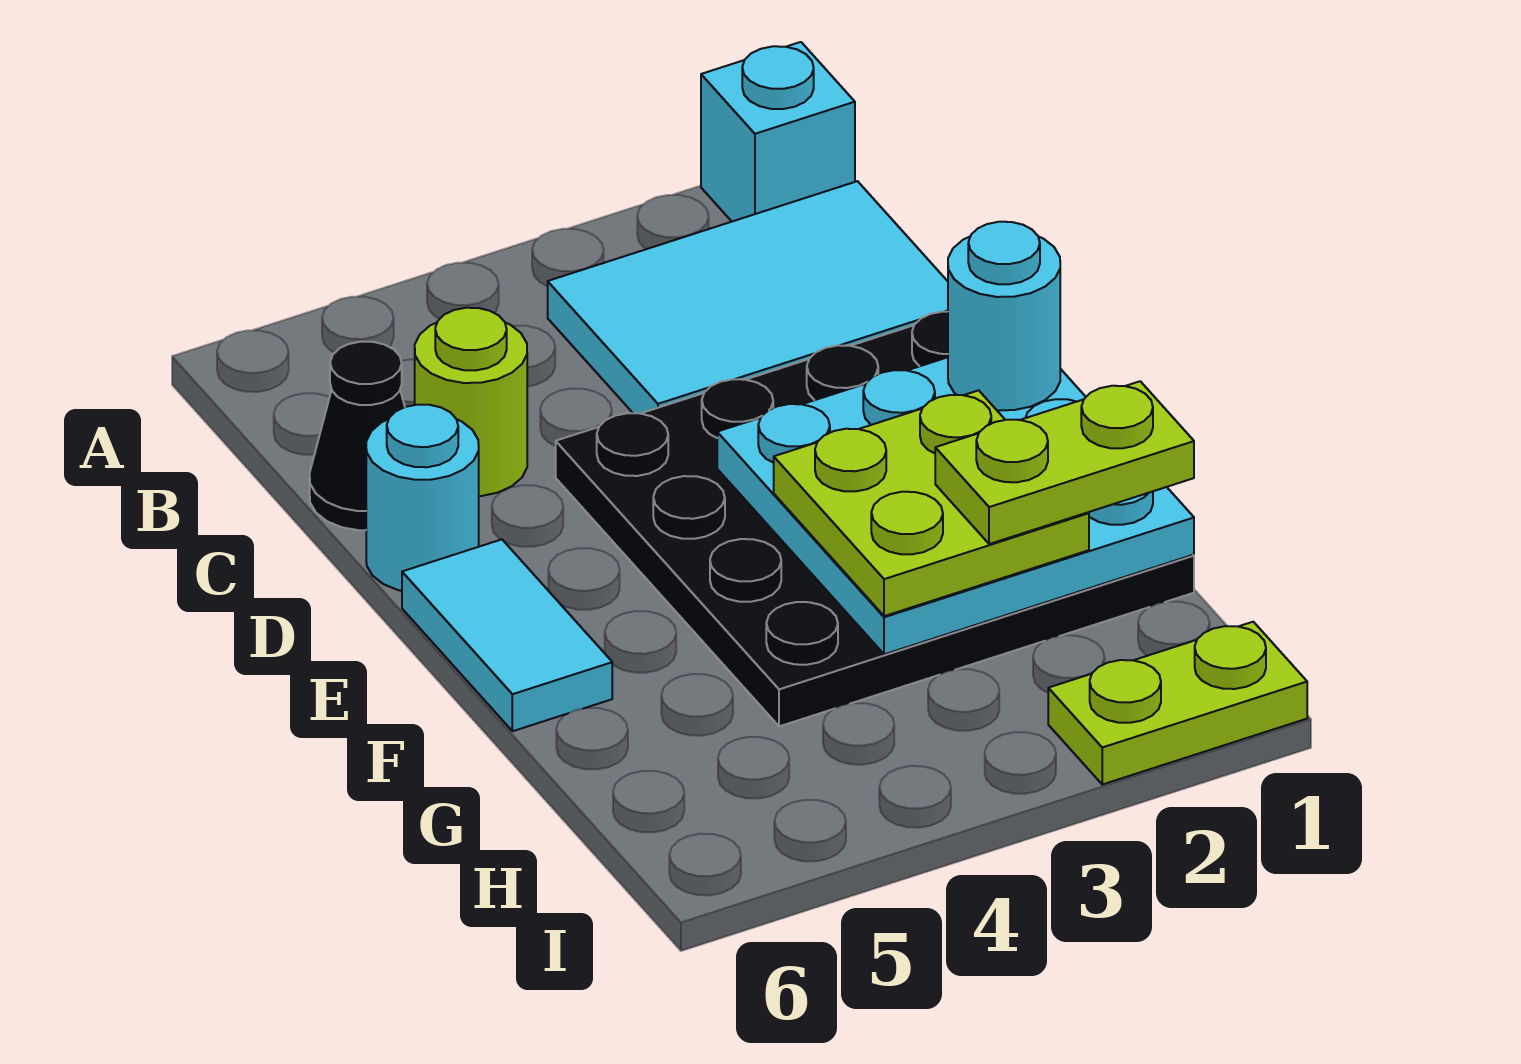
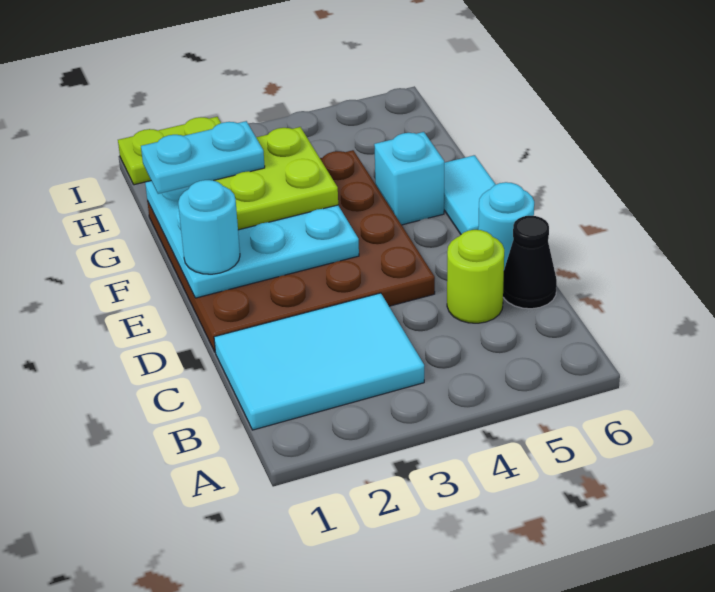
cyan brick A1 level 1 -> cyan brick F5 level 1
black plate D1:G4 level 1 -> brown plate D1:G4 level 1
lime plate G1:G2 level 4 -> cyan plate G1:G2 level 4

